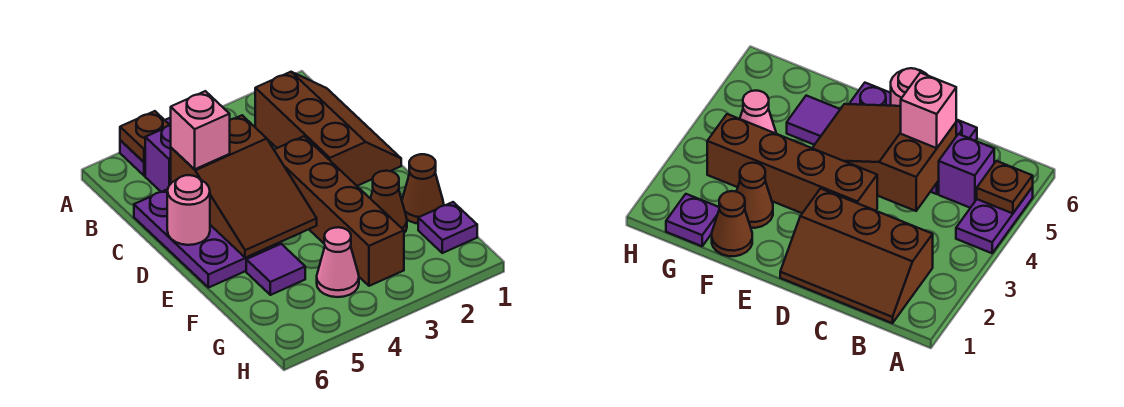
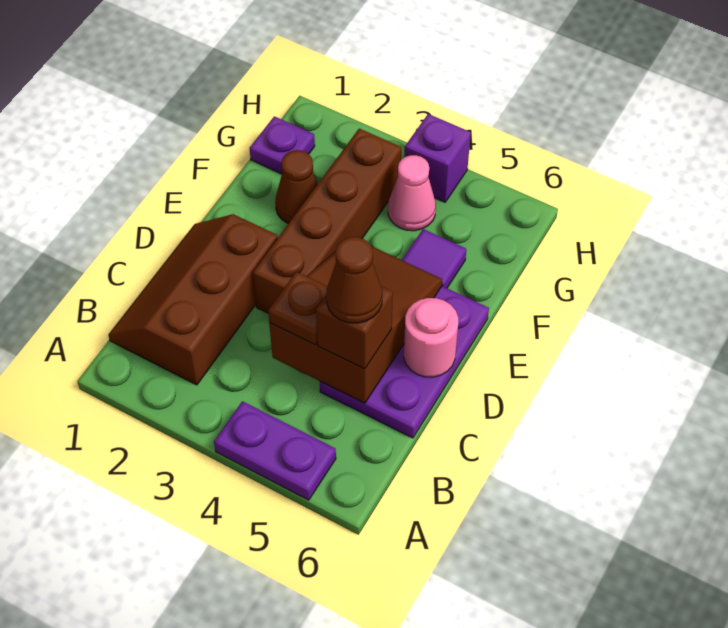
brown plate A5 level 2 -> brown plate C4 level 3
purple brick B5 level 1 -> purple brick H4 level 1
pink brick C5 level 3 -> brown brick C5 level 3
brown cone F1 level 1 -> brown cone C5 level 4

